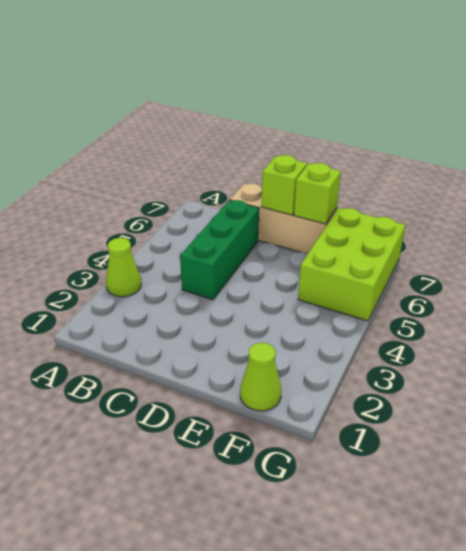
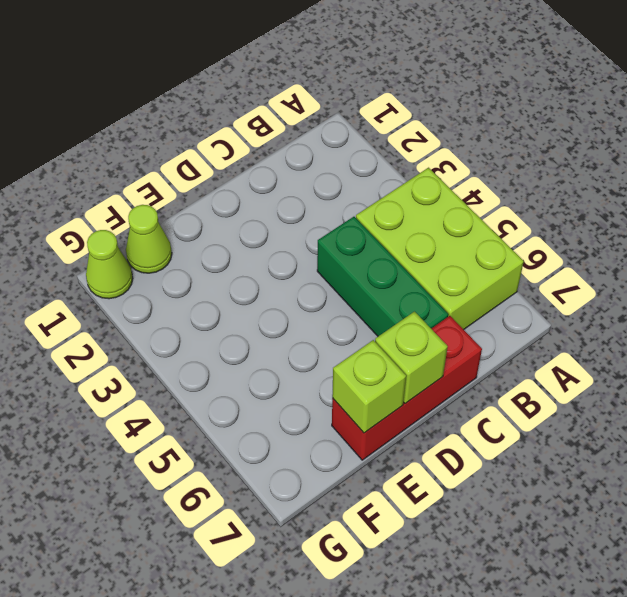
lime cone A3 level 1 -> lime cone G1 level 1
tan brick C7:E7 level 1 -> red brick C7:E7 level 1
lime brick F5:G7 level 1 -> lime brick A4:B6 level 1

